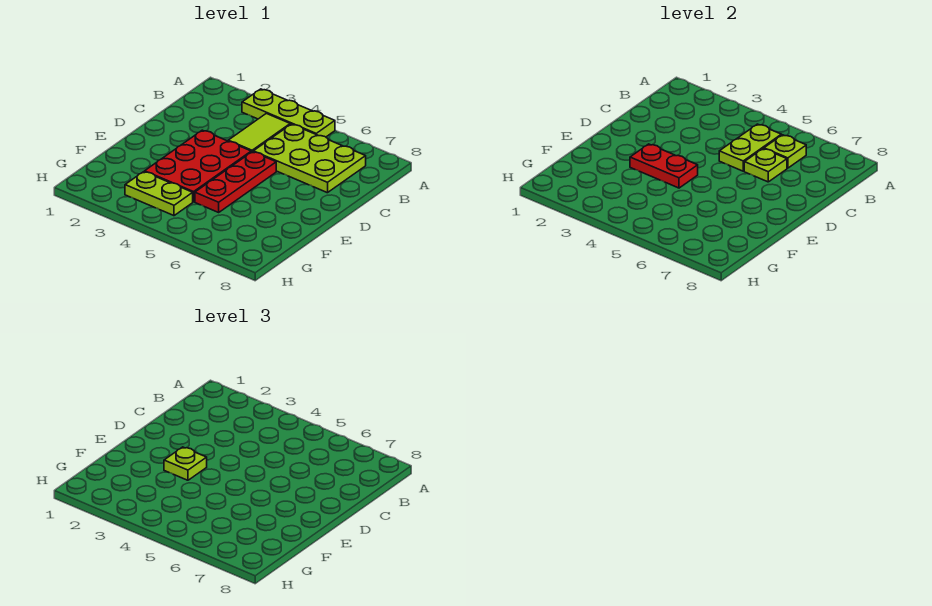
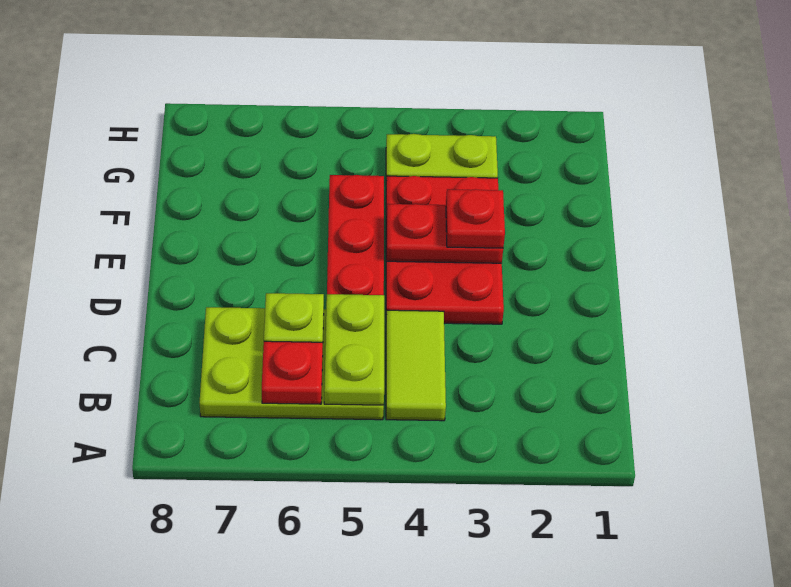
lime plate A3:A5 level 1 -> none
lime plate B6 level 2 -> red plate B6 level 2
lime plate E3 level 3 -> red plate E3 level 3

